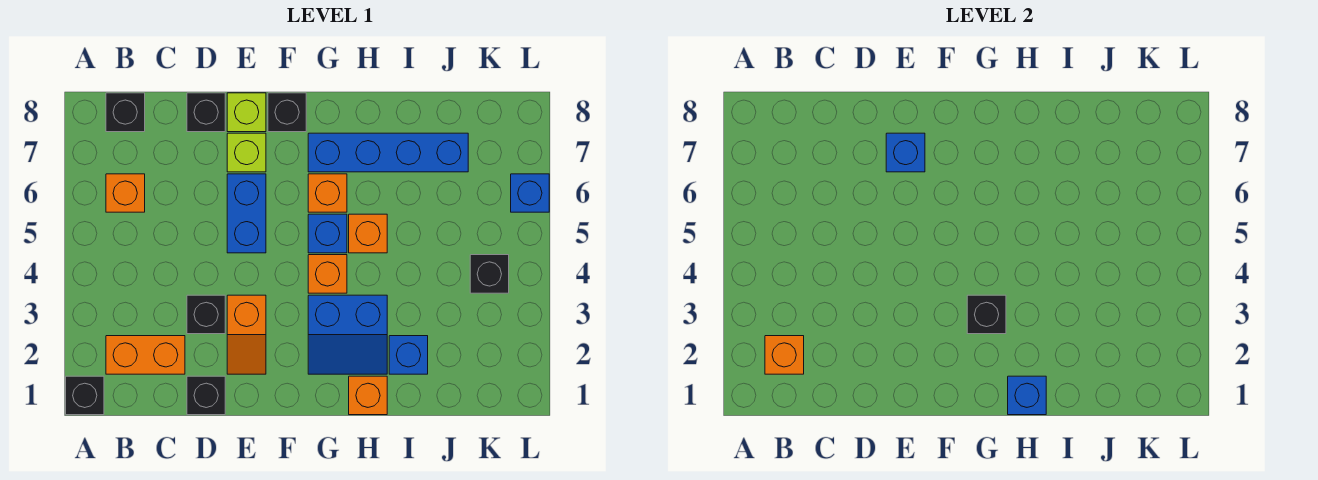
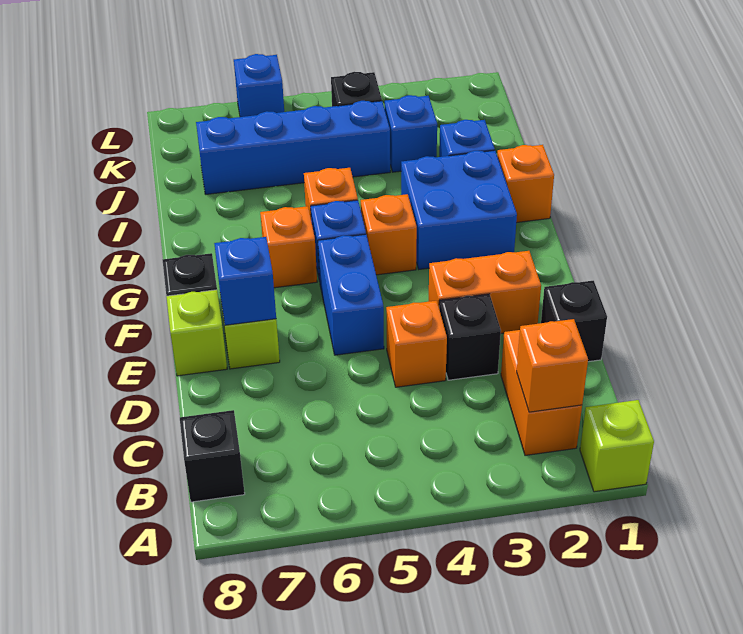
black brick A1 level 1 -> lime brick A1 level 1
orange brick B6 level 1 -> orange brick D4 level 1
black brick D8 level 1 -> none
orange slope E2:E3 level 1 top 3 -> orange brick E2:E3 level 1
blue brick E5:E6 level 1 -> blue brick E5:F5 level 1
blue slope G2:H3 level 1 top 3 -> blue brick G2:H3 level 1
black brick G3 level 2 -> none
blue brick G7:J7 level 1 -> blue brick J4:J7 level 1
blue brick H1 level 2 -> blue brick J3 level 1

